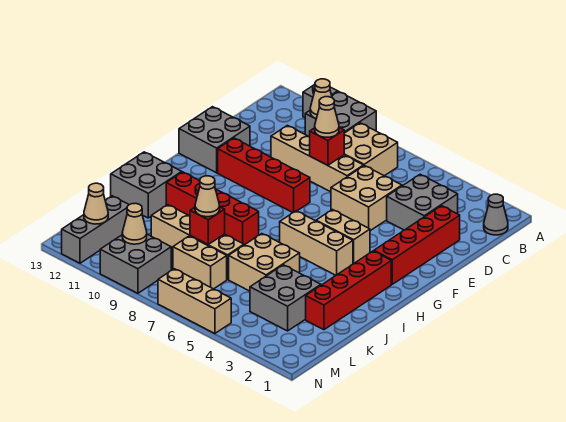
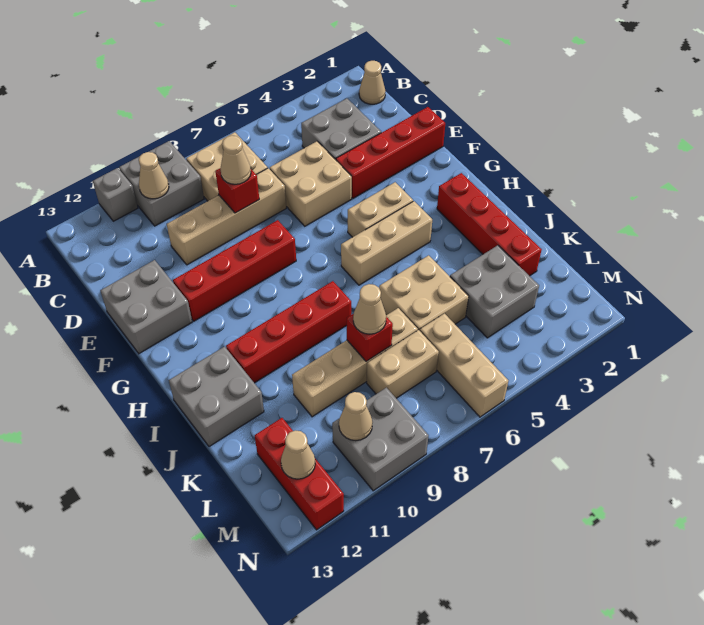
grey cone B1 level 1 -> tan cone B1 level 1
red brick D2:G2 level 1 -> red brick E1:E4 level 1
grey brick L12:N12 level 1 -> red brick L12:N12 level 1
tan brick N5:N7 level 1 -> tan brick L6:N6 level 1

